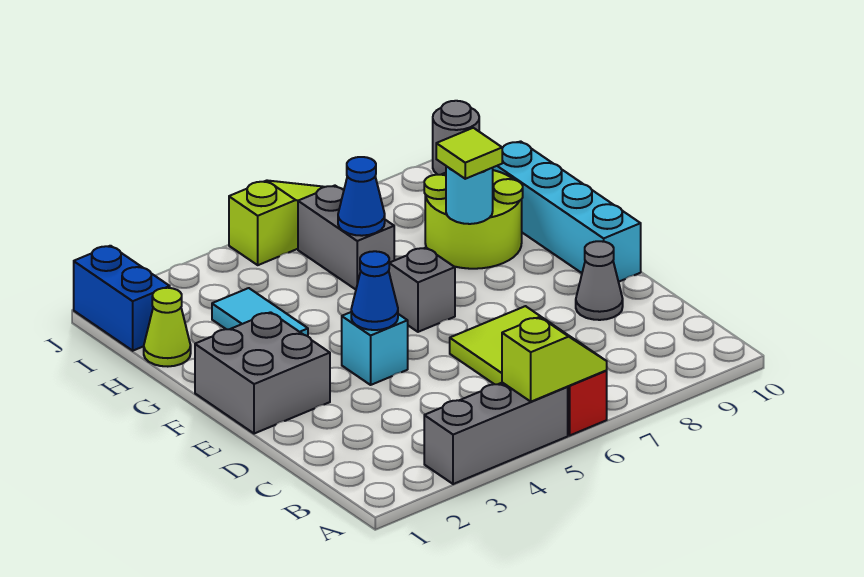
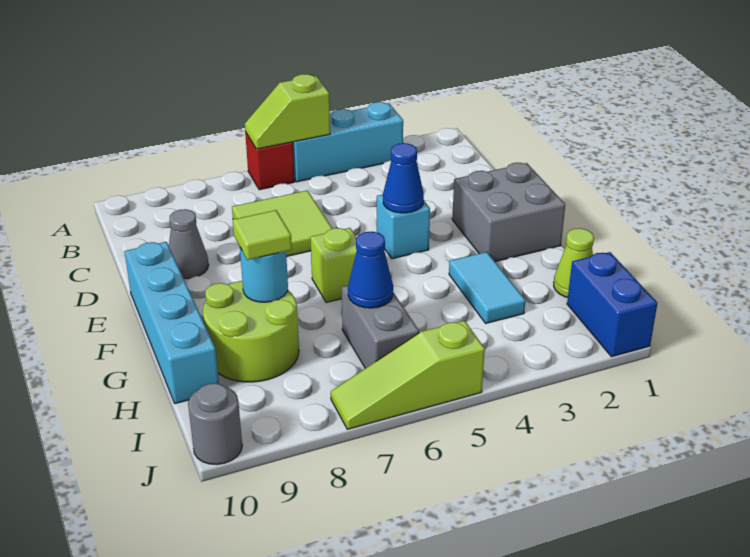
grey brick A3:A5 level 1 -> cyan brick A3:A5 level 1
grey brick F6 level 1 -> lime brick F6 level 1

